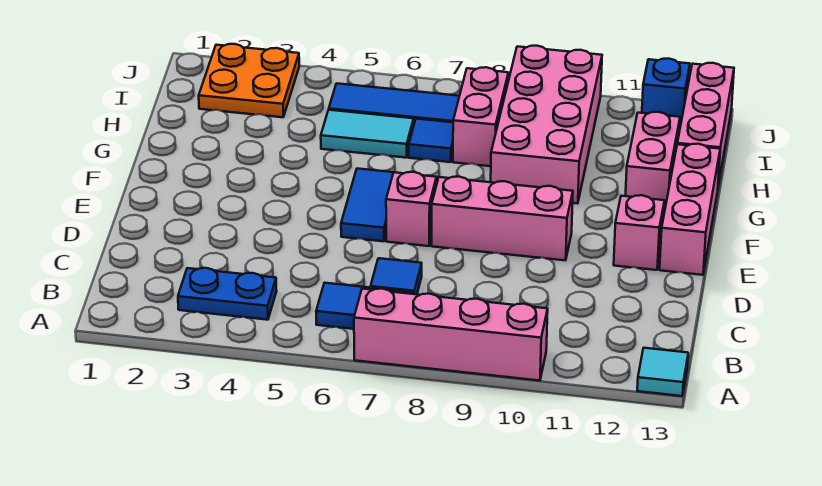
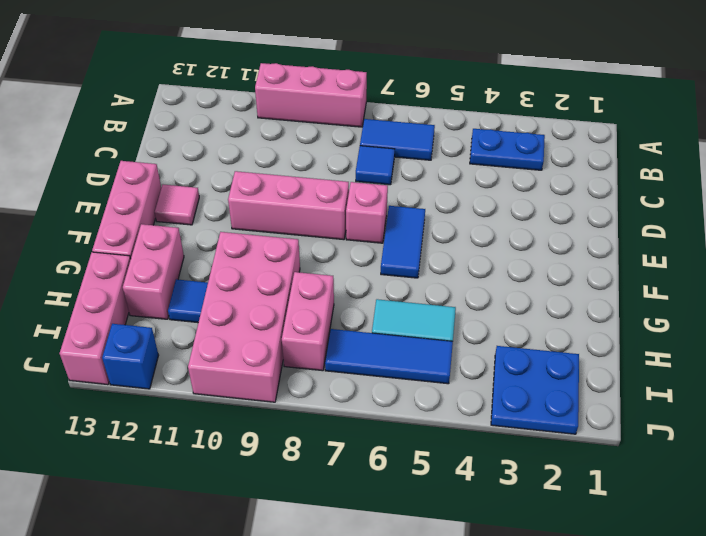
pink brick A7:A10 level 1 -> pink brick A8:A10 level 1
cyan tile A13 level 1 -> none
pink brick E12 level 1 -> pink tile E12 level 1
blue tile H7 level 1 -> blue tile H11 level 1
orange plate I2:J3 level 1 -> blue plate I2:J3 level 1

